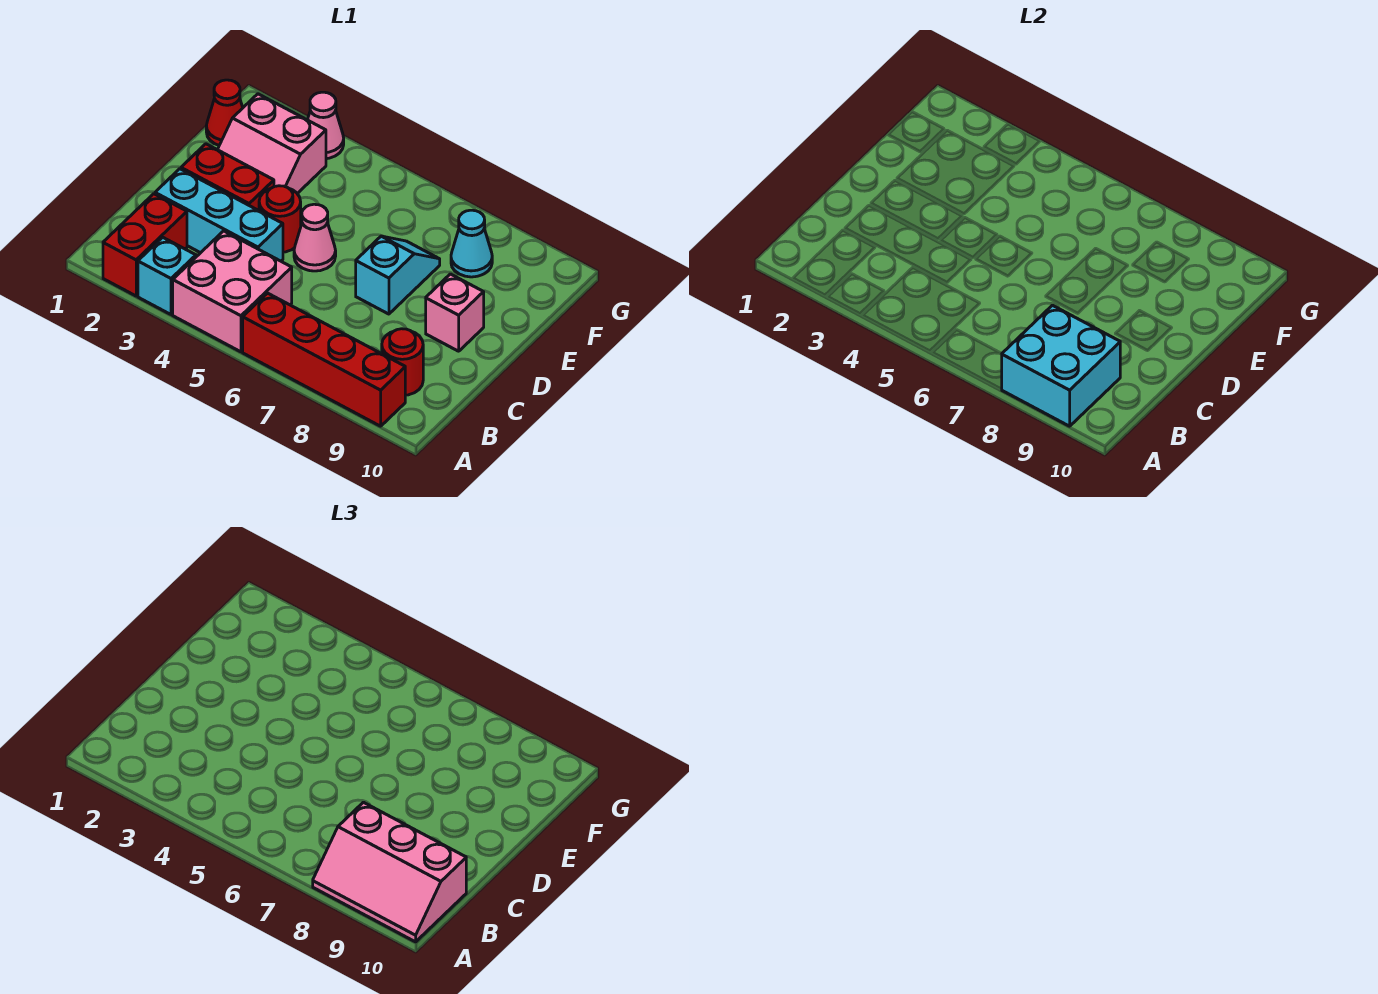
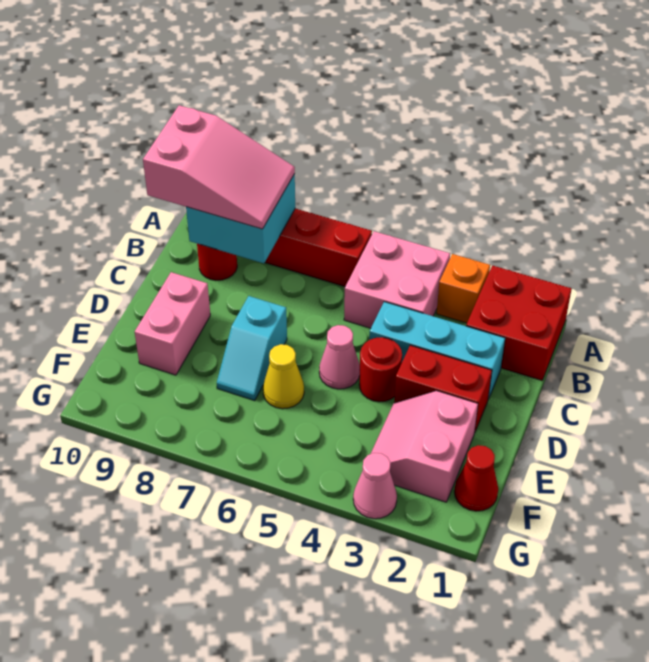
red brick A2:B2 level 1 -> red brick A1:B2 level 1
cyan brick A3 level 1 -> orange brick A3 level 1
pink slope A8:B10 level 3 top B -> pink slope A8:B10 level 3 top 10
pink brick D9 level 1 -> pink brick D9:E9 level 1
pink slope E2:F3 level 1 top F -> pink slope E2:F3 level 1 top 2
none -> yellow cone E6 level 1
cyan cone F8 level 1 -> none

